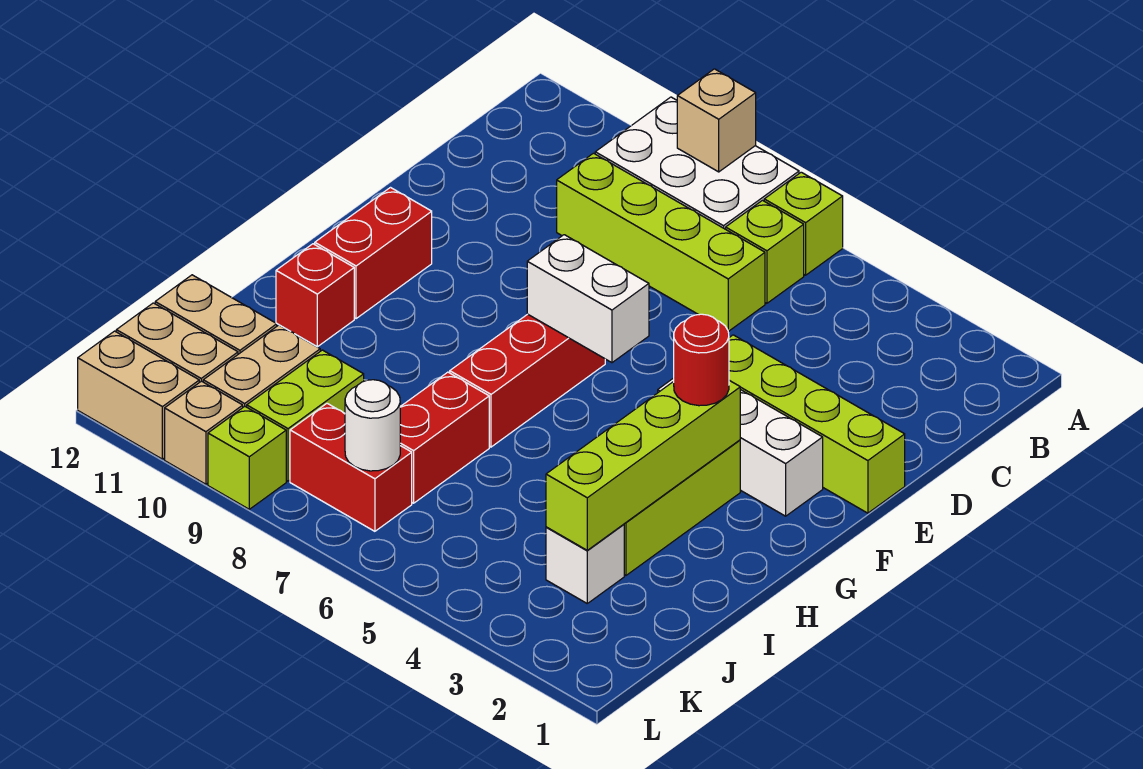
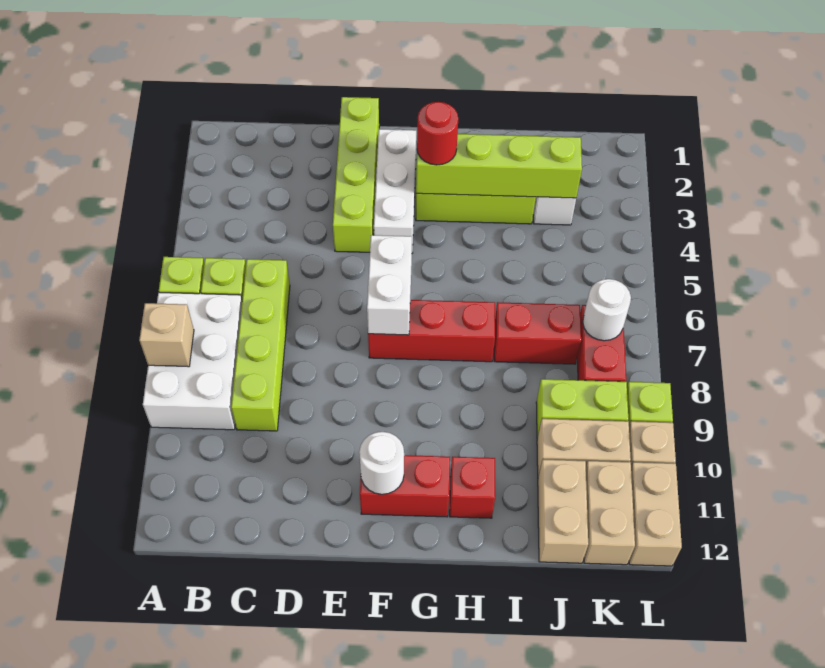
none -> white round brick F11 level 2

